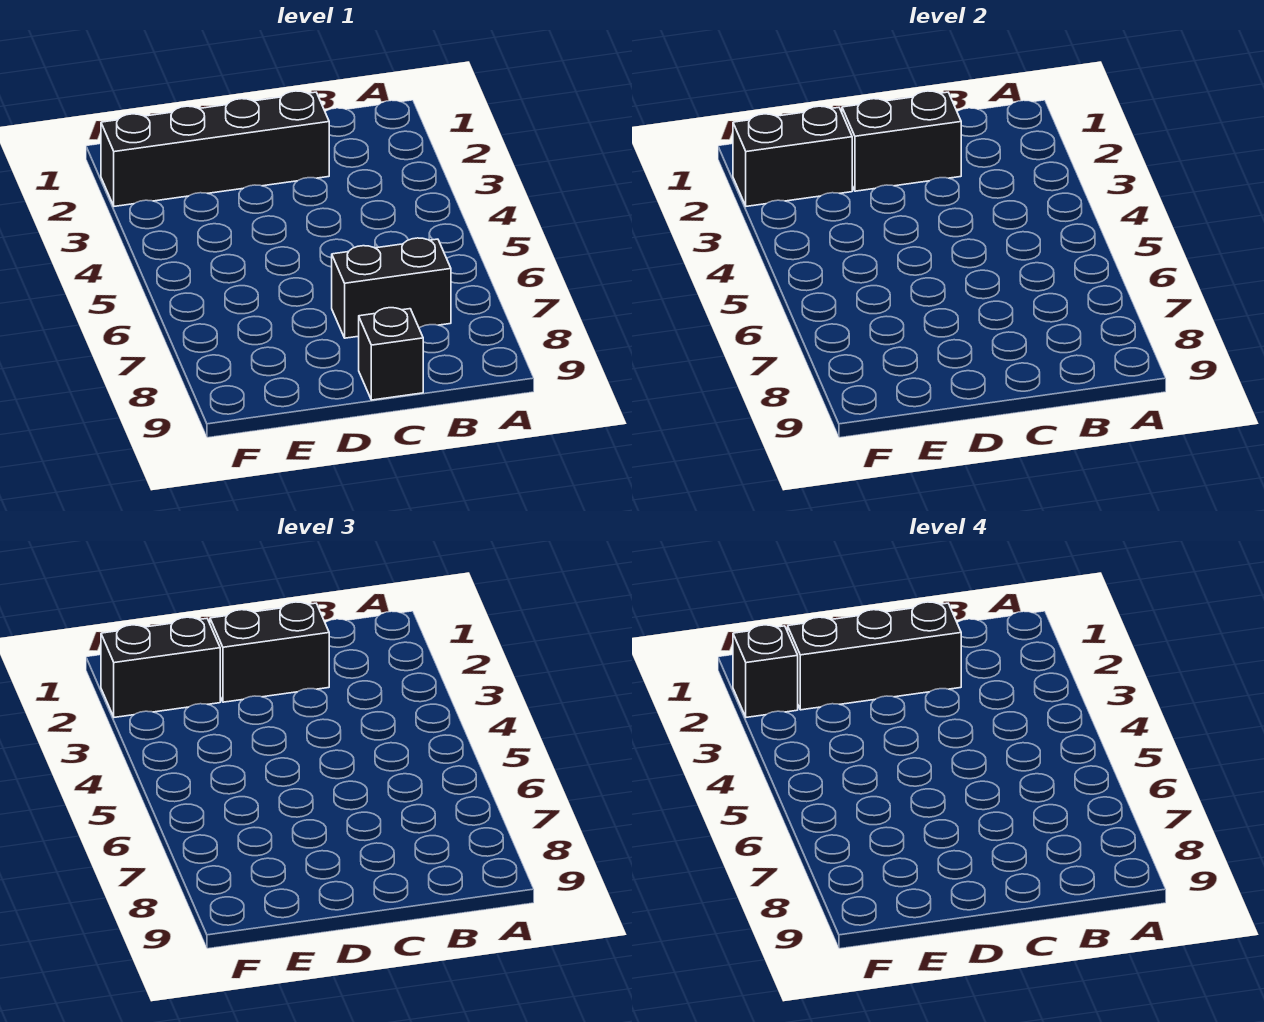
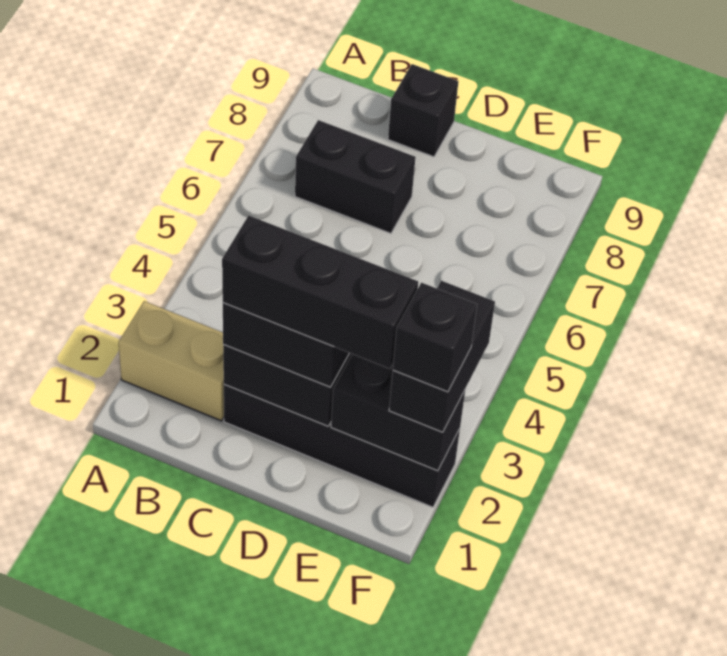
none -> tan brick A2:B2 level 1
black brick E2:F2 level 3 -> black brick F2:F3 level 3

